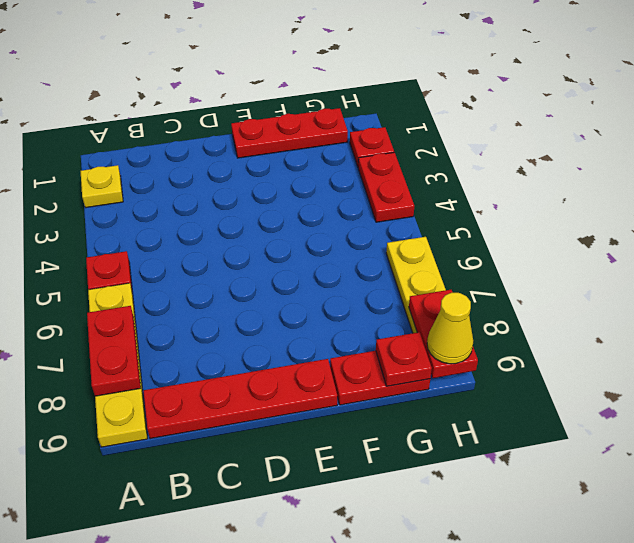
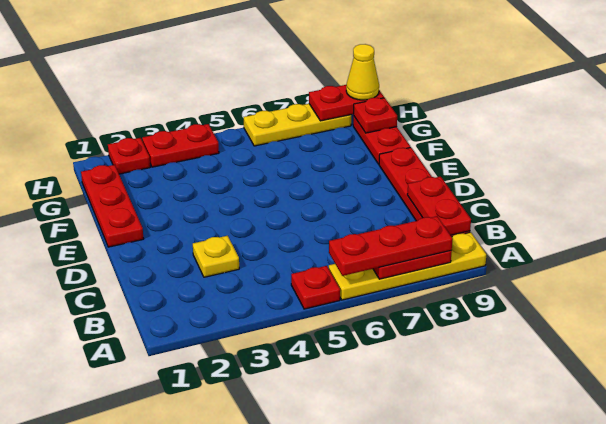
yellow plate A2 level 1 -> yellow plate C3 level 1
none -> red plate A6:A8 level 3
none -> red plate B9:C9 level 2

